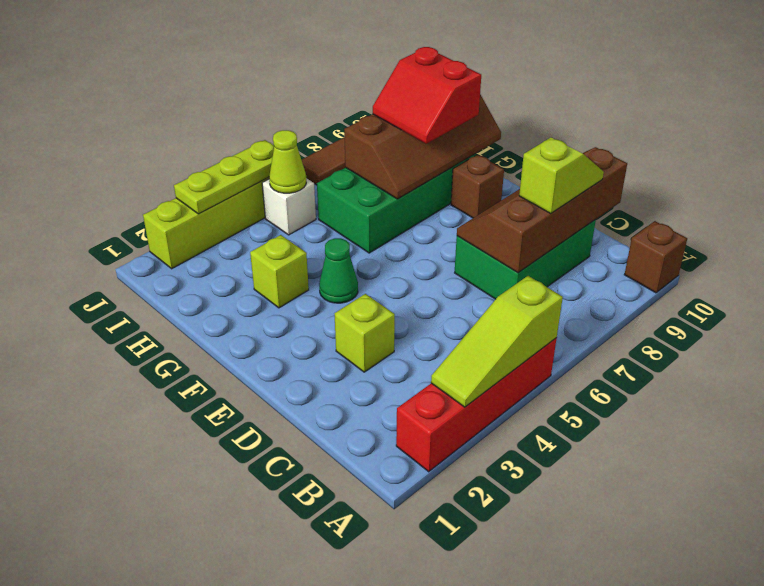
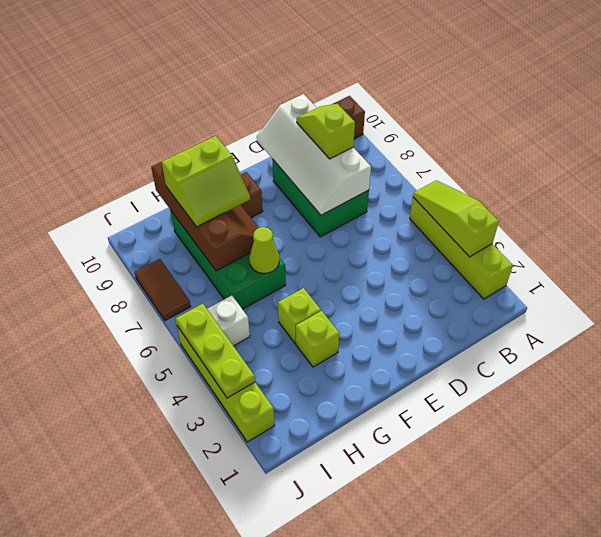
red brick A2:A5 level 1 -> lime brick A2:A5 level 1
lime slope A3:A5 level 2 top 5 -> lime slope A3:A5 level 2 top 3
brown slope C7:D10 level 2 top C -> white slope C7:D10 level 2 top C
lime brick D3 level 1 -> lime brick G4 level 1
green cone F4 level 1 -> none
red slope G8:H9 level 3 top 9 -> lime slope G8:H9 level 3 top 9
lime cone I5 level 2 -> lime cone G6 level 2

